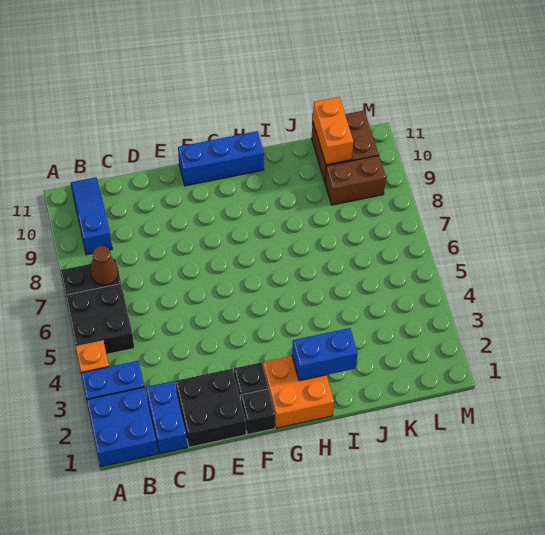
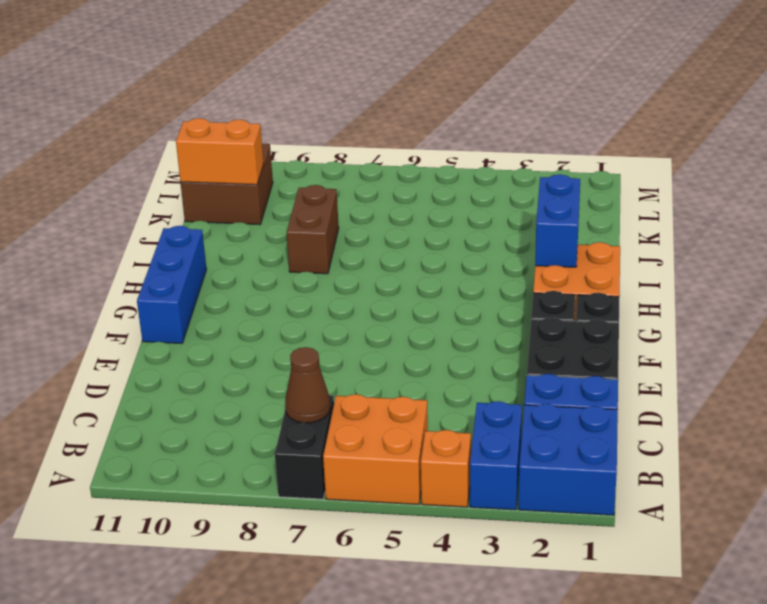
black brick A5:B6 level 1 -> orange brick A5:B6 level 1
blue slope B9:B11 level 1 top 9 -> none
brown brick K9:L9 level 1 -> brown brick I8:J8 level 1

